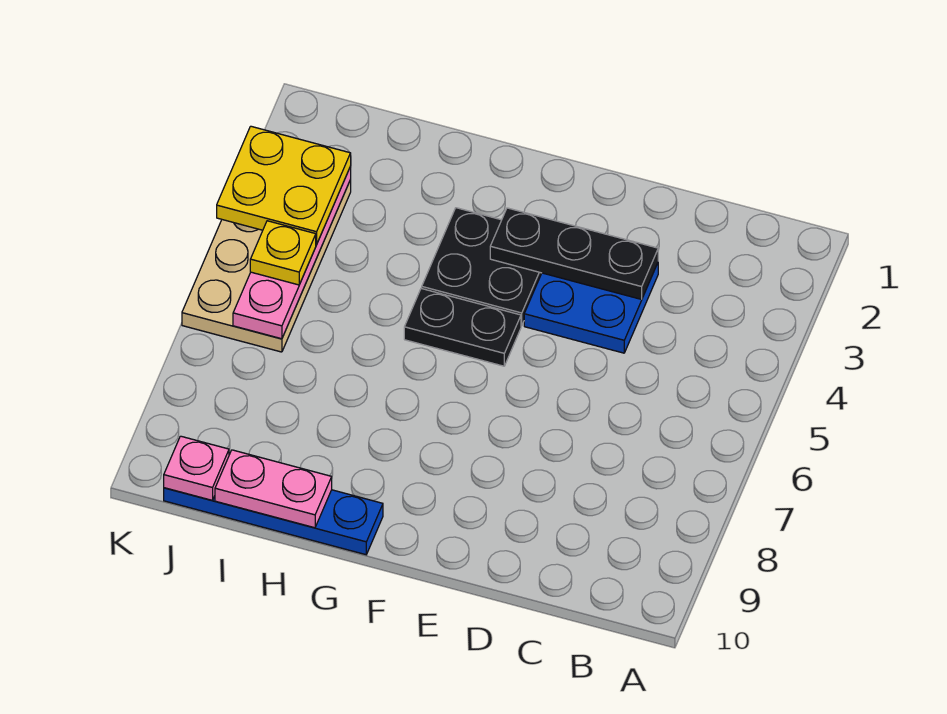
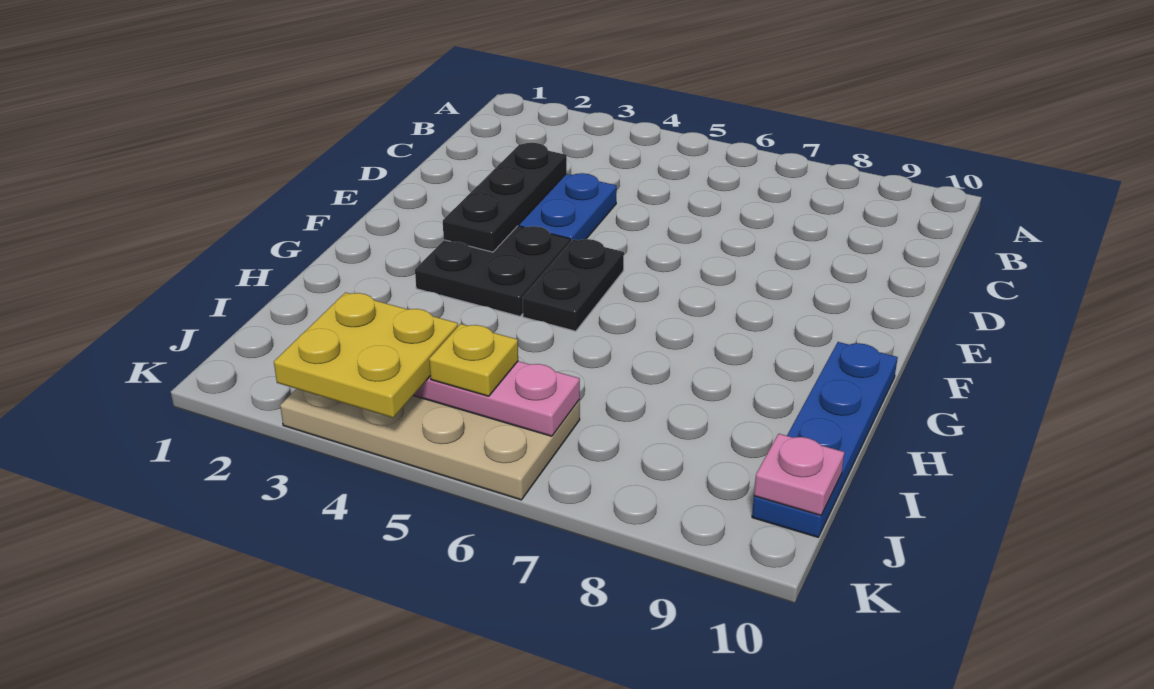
pink plate H10:I10 level 2 -> none

